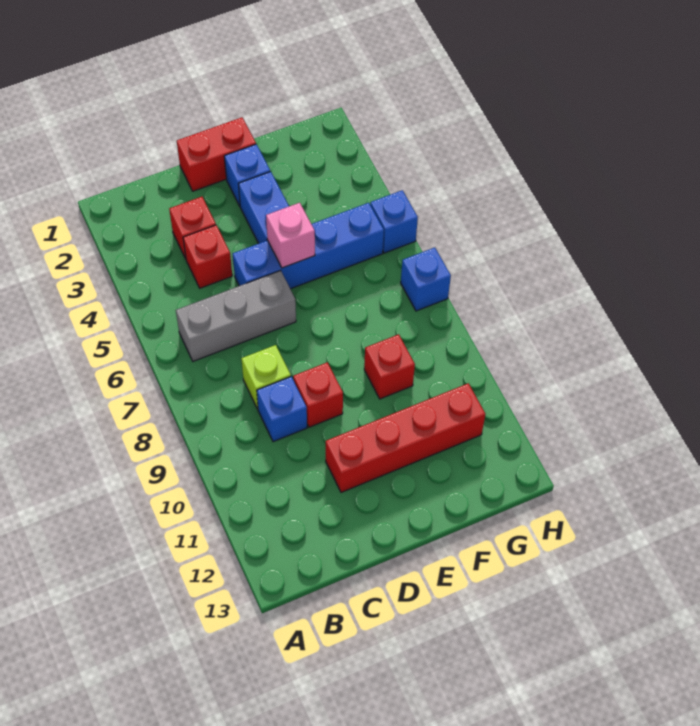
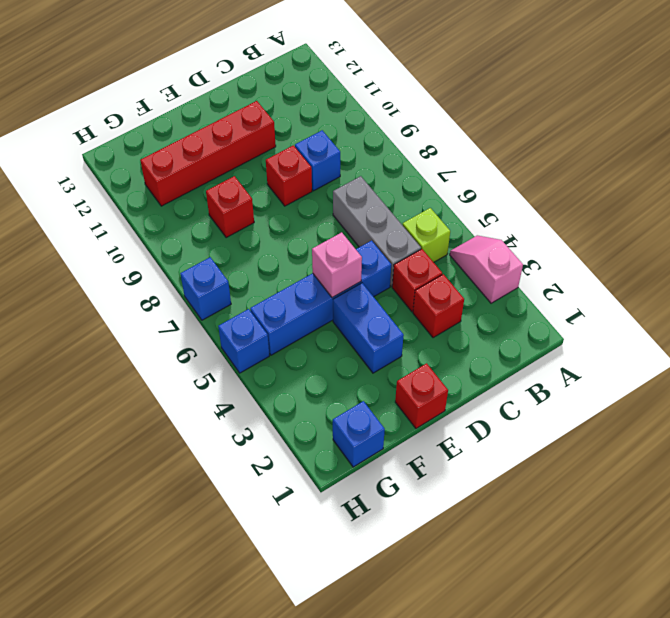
none -> pink slope A3:A4 level 1 top 3
grey brick B6:D6 level 1 -> grey brick C5:C7 level 1
lime brick C8 level 1 -> lime brick B5 level 1
red brick D1:E1 level 1 -> red brick E1 level 1
blue brick E2 level 1 -> blue brick G1 level 1

